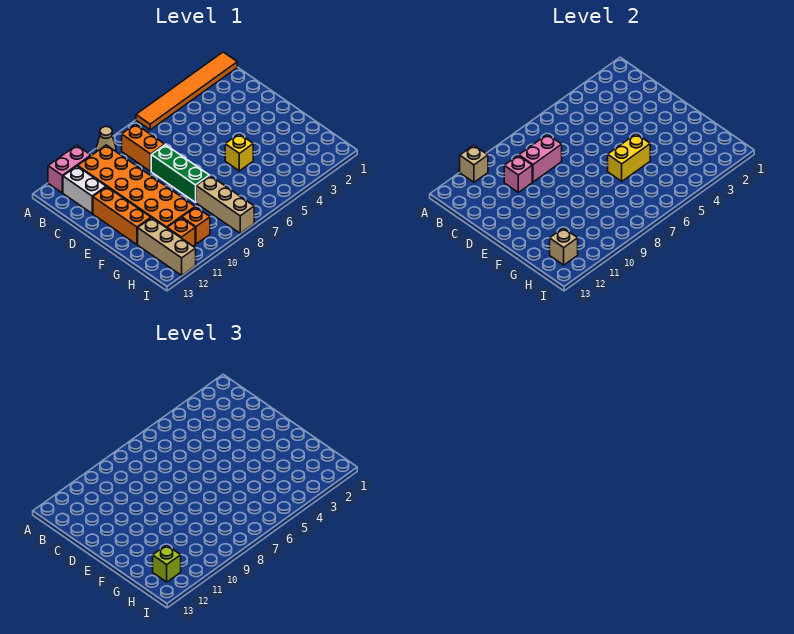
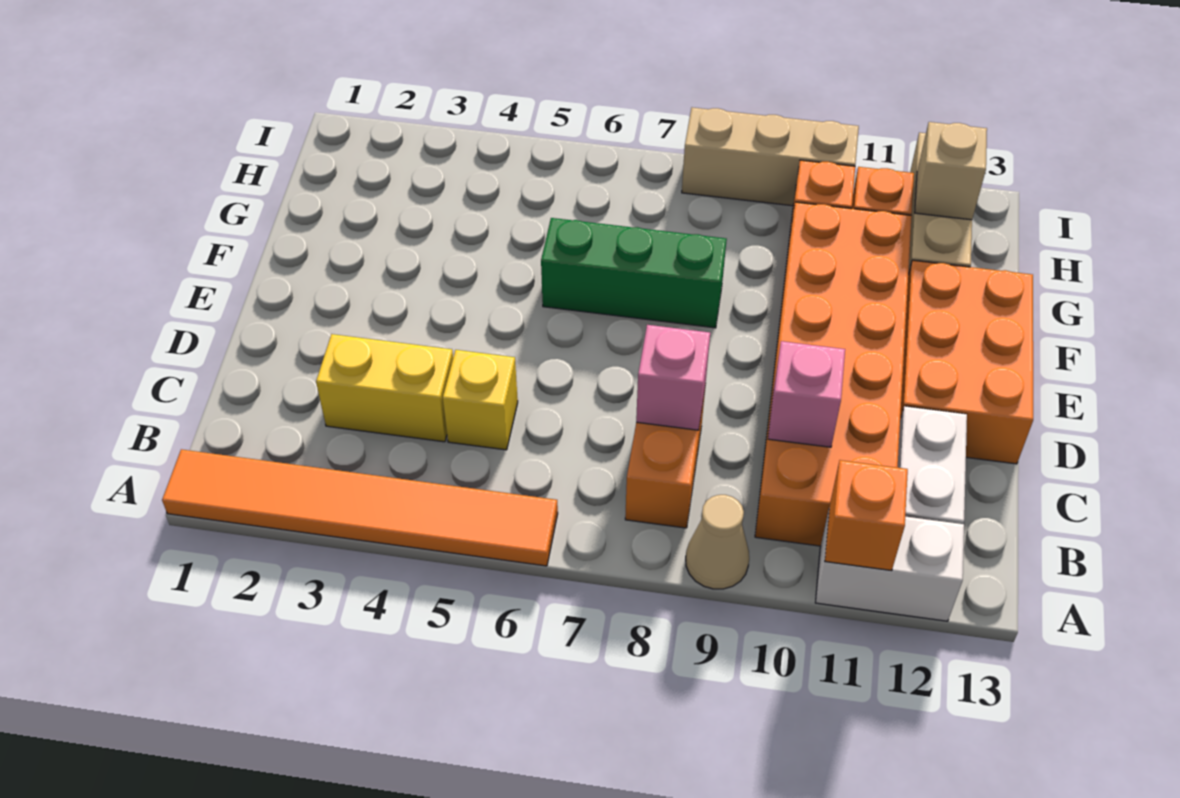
pink brick A11:A12 level 1 -> white brick A11:A12 level 1
tan brick A11 level 2 -> orange brick A11 level 2
pink brick C8:C9 level 2 -> pink brick C8 level 2
green brick D8:F8 level 1 -> green brick F6:F8 level 1
orange brick D12:F12 level 1 -> orange brick D12:F13 level 1
yellow brick F5 level 1 -> yellow brick C5 level 1
yellow brick F5:F6 level 2 -> yellow brick C3:C4 level 1
tan brick G8:I8 level 1 -> tan brick I8:I10 level 1
lime brick H12 level 3 -> none

